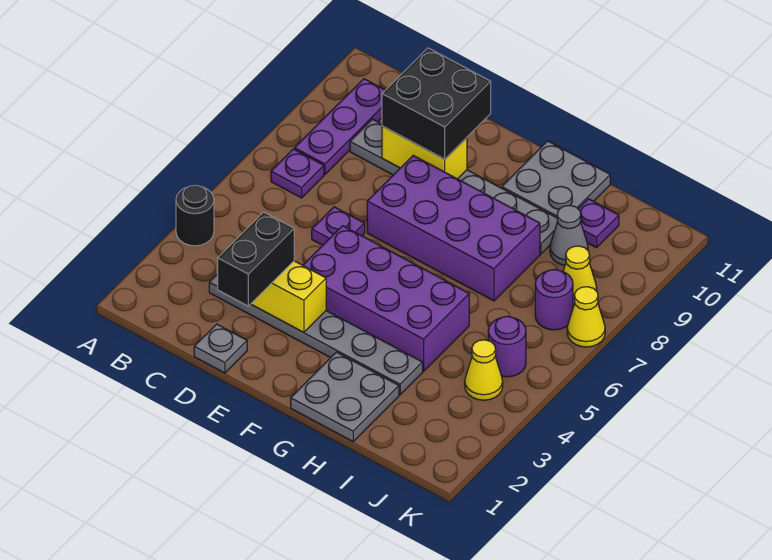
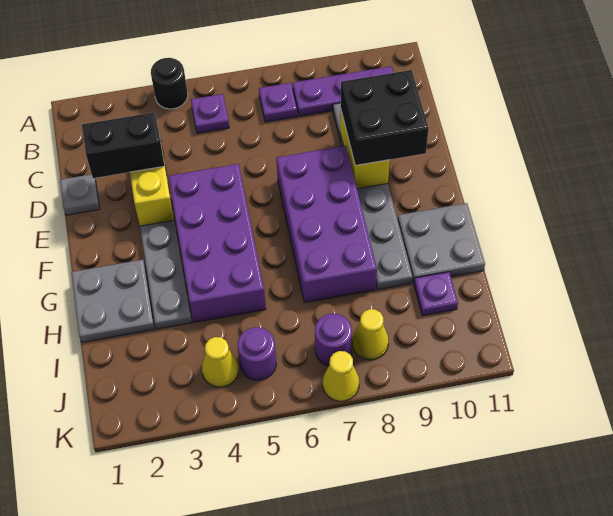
purple plate D6 level 1 -> purple plate B5 level 1
grey cone I9 level 1 -> none

